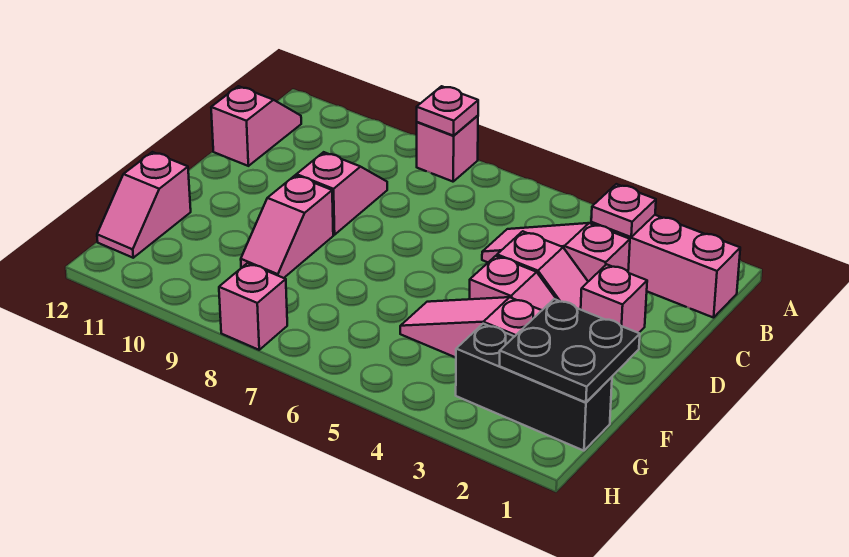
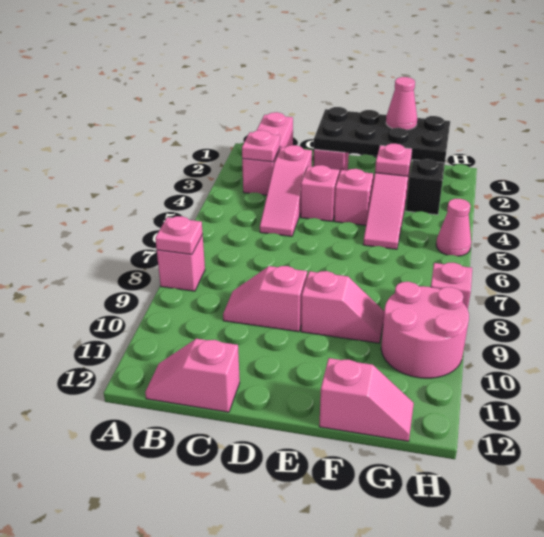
black plate F1:G2 level 2 -> black plate D1:G2 level 2
none -> pink cone F1 level 3
none -> pink plate F3 level 2
none -> pink round brick G9:H10 level 1
none -> pink cone H5 level 1

